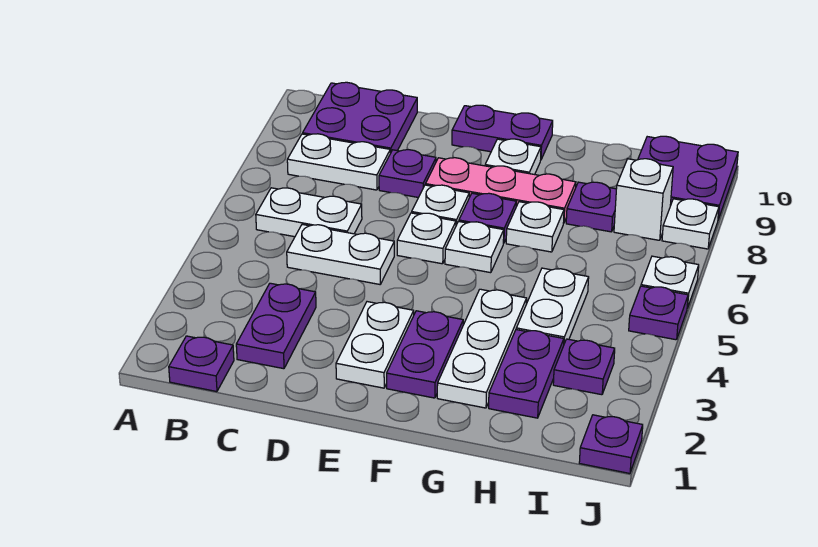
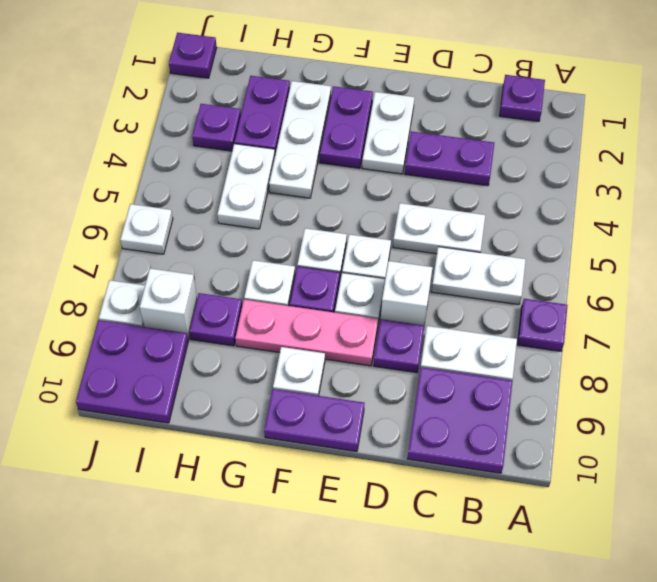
purple plate C2:C3 level 1 -> purple plate C3:D3 level 1
none -> white brick D7 level 1
purple plate J5 level 1 -> purple plate A7 level 1

